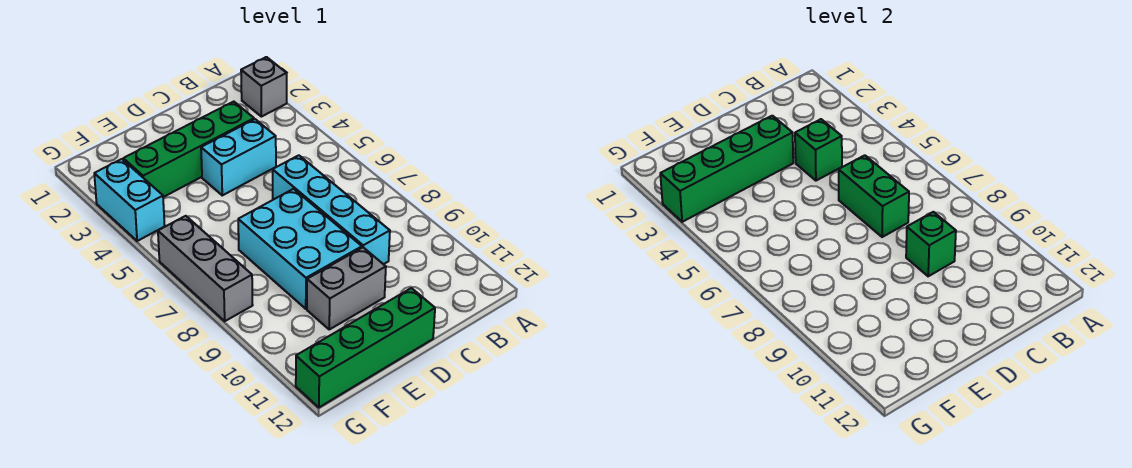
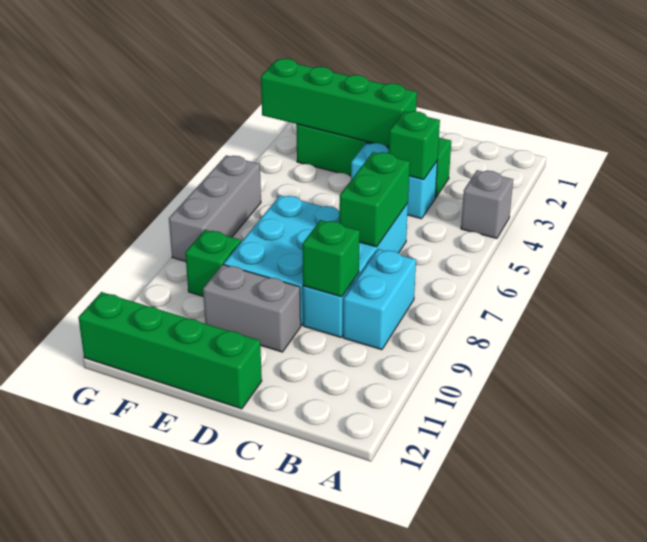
grey brick A2 level 1 -> grey brick A4 level 1
none -> green brick F9 level 1
cyan brick G3:G4 level 1 -> cyan brick B8:B9 level 1

